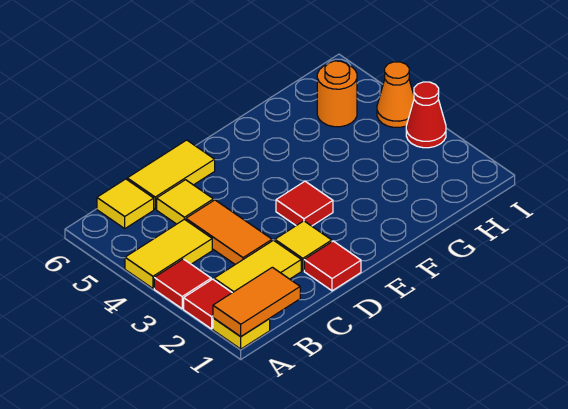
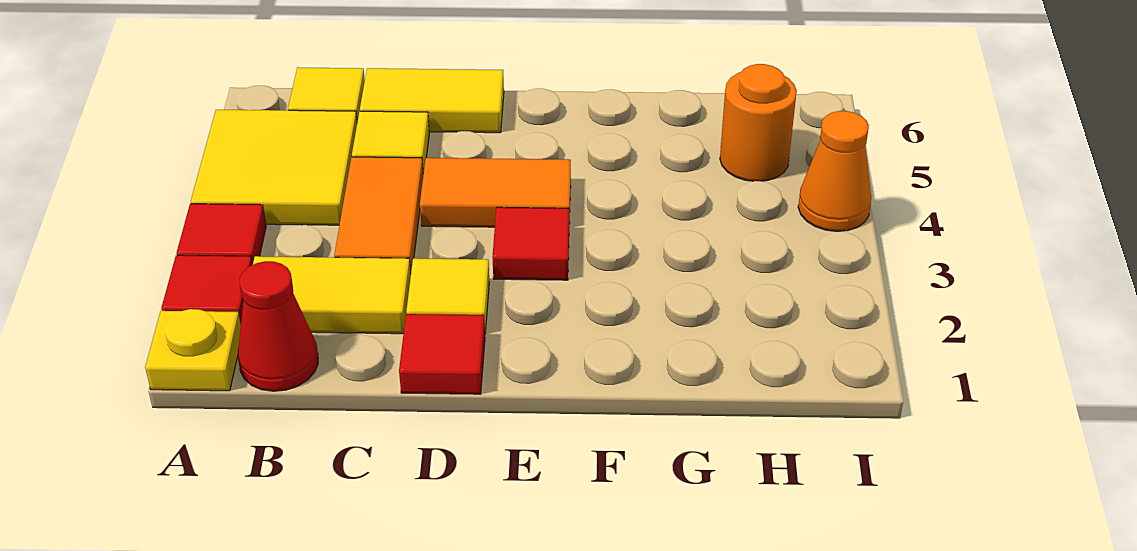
orange tile A1:B1 level 2 -> orange tile D4:E4 level 1
yellow tile A4:B4 level 1 -> yellow tile A4:B5 level 1
red cone I3 level 1 -> red cone B1 level 1

